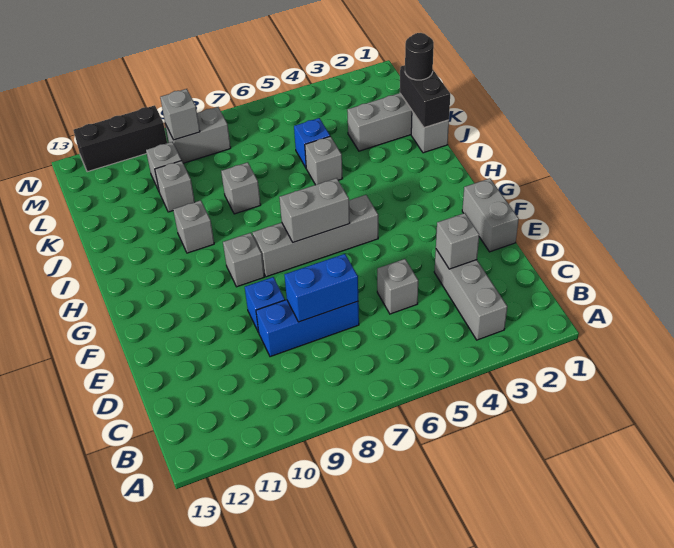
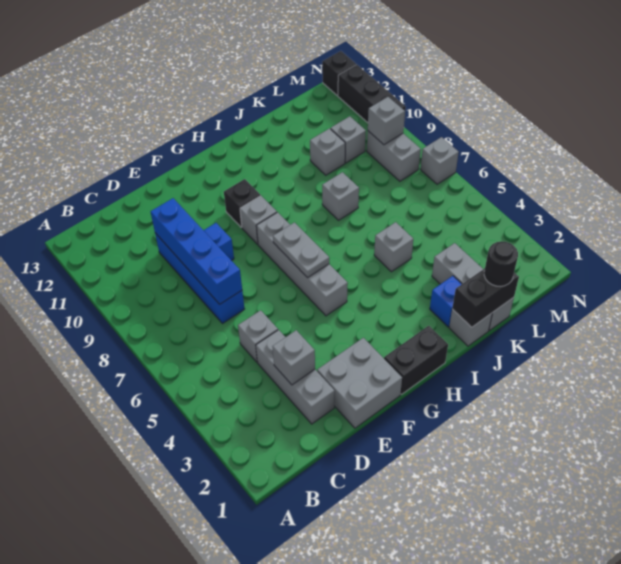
grey brick B3:D3 level 1 -> grey brick D2:D4 level 1
blue brick D7:D9 level 1 -> blue brick D7:D10 level 1
blue brick D7:D8 level 2 -> blue brick D7:D10 level 2
grey brick E1:F1 level 1 -> grey brick E1:F2 level 1
none -> black brick G1:H1 level 1
grey brick G6:G7 level 2 -> grey plate G6:G7 level 2
none -> black brick G10 level 1
grey brick I10 level 1 -> grey brick N7 level 1
blue brick K5 level 1 -> blue brick J2 level 1
none -> black brick N13 level 1

